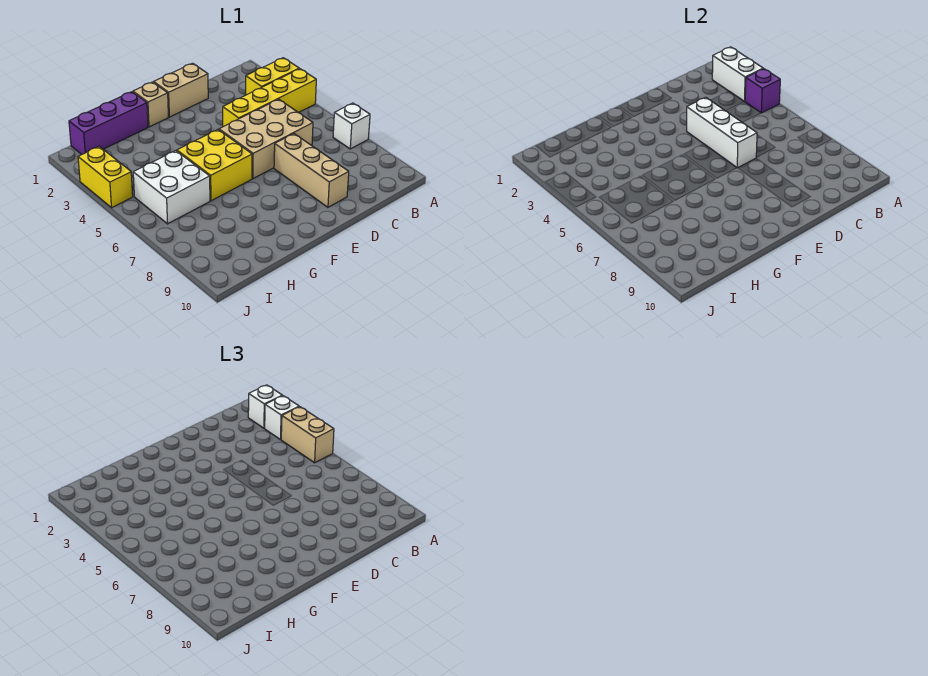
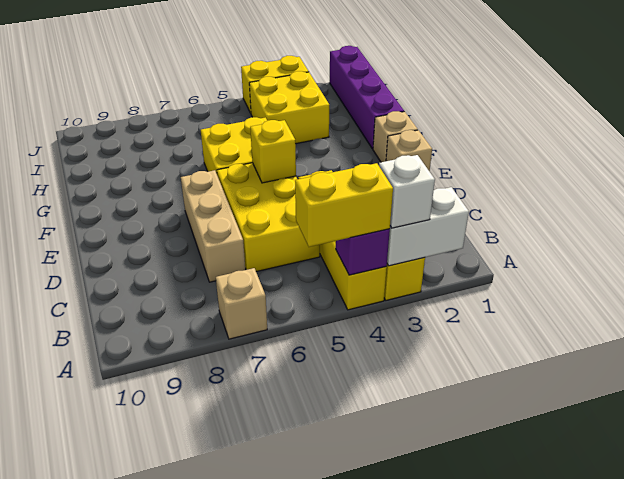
white brick A2 level 3 -> none
tan brick A4:A5 level 3 -> yellow brick A4:A5 level 3
white brick A7 level 1 -> tan brick A7 level 1
tan brick C5:E6 level 1 -> yellow brick C5:E6 level 1
tan brick D1:E1 level 1 -> tan brick E1 level 1
white brick D4:D6 level 2 -> none
tan brick D7:D9 level 1 -> tan brick C7:E7 level 1
none -> yellow brick E5 level 2
purple brick G1:I1 level 1 -> purple brick G1:J1 level 1
none -> yellow brick H3:I4 level 1
white brick H5:I6 level 1 -> none

